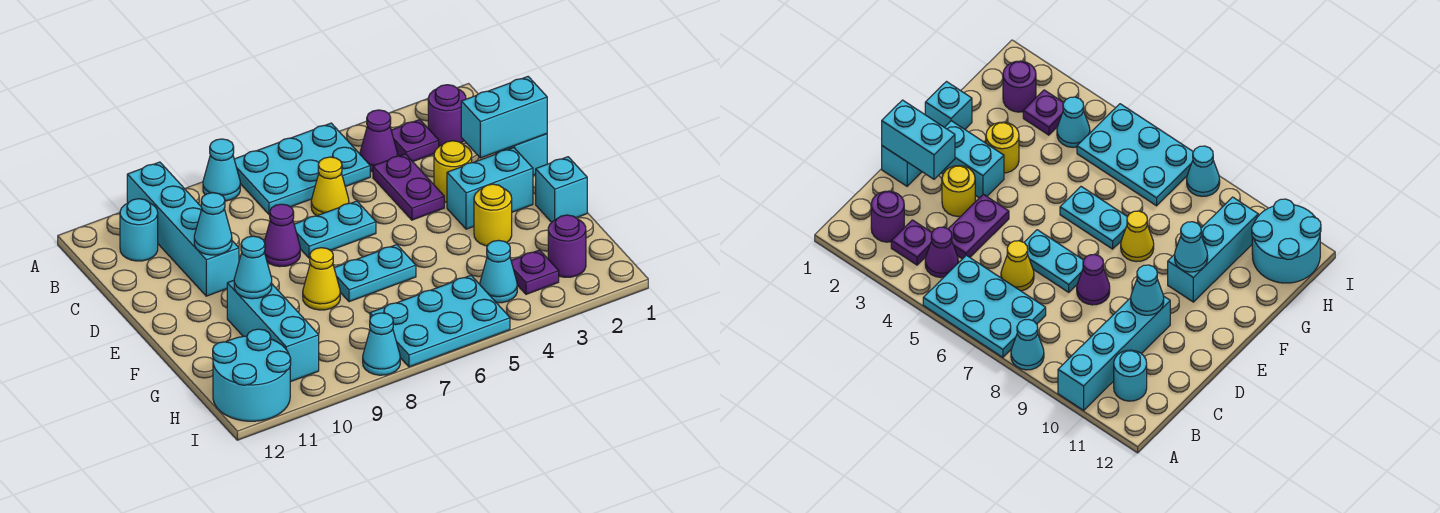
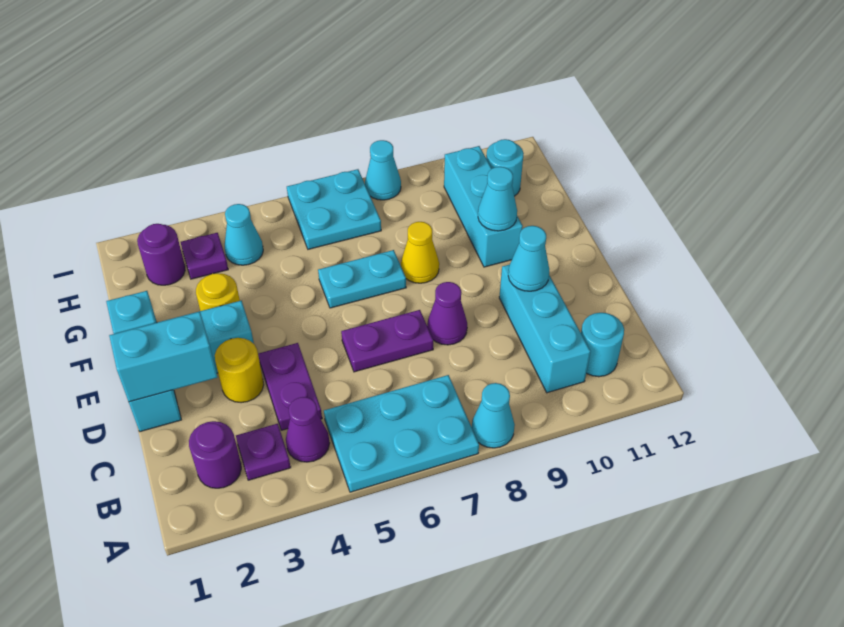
cyan brick A10:D10 level 1 -> cyan brick B10:D10 level 1
yellow cone C6 level 1 -> none
cyan plate D6:D7 level 1 -> purple plate D6:D7 level 1
cyan plate H5:I7 level 1 -> cyan plate H6:I7 level 1
cyan round brick H11:I12 level 1 -> cyan round brick H11 level 1

